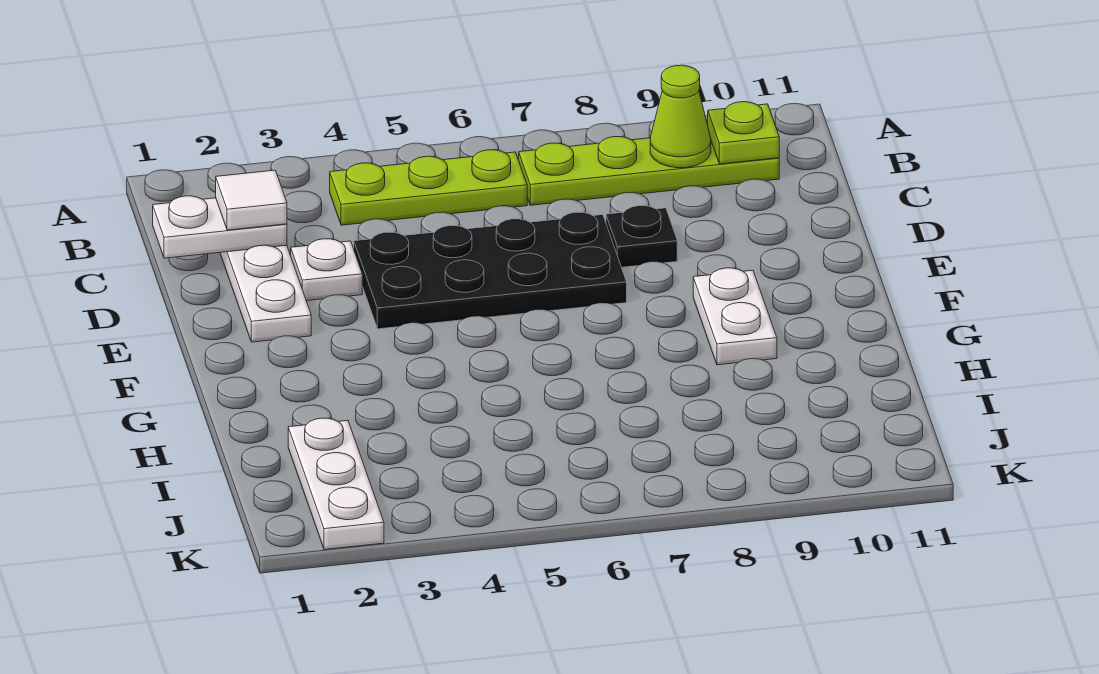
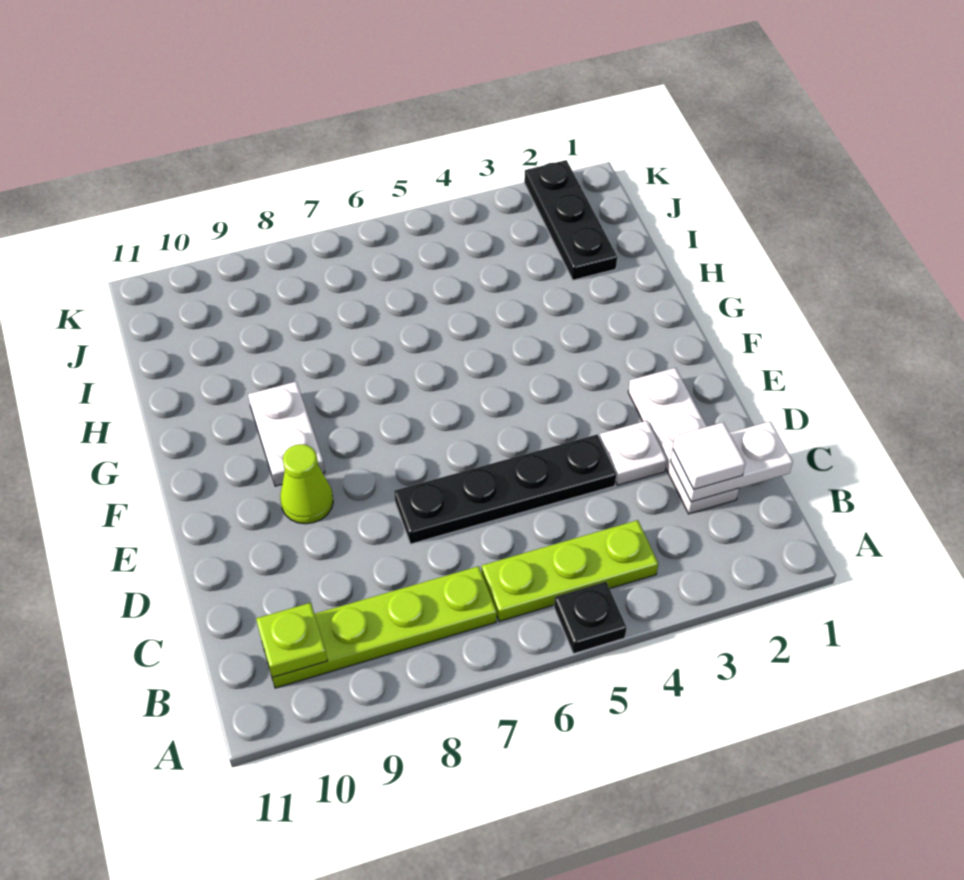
lime cone B9 level 2 -> lime cone E9 level 1
black plate D4:E7 level 1 -> black plate D4:D7 level 1
black plate D8 level 1 -> black plate A5 level 1
white plate I2:K2 level 1 -> black plate I2:K2 level 1

